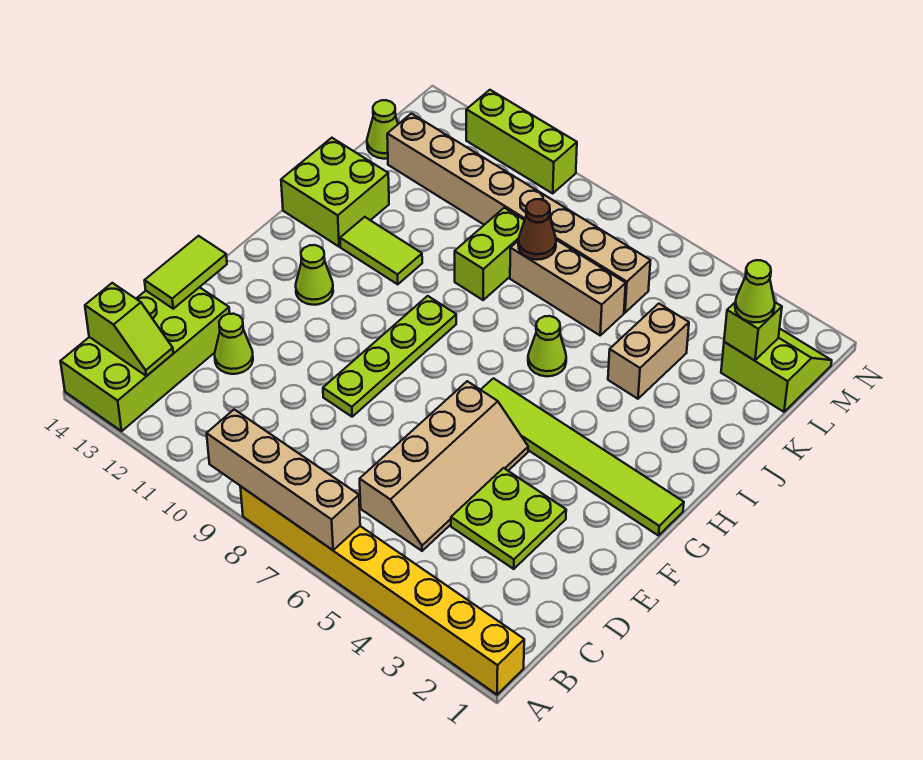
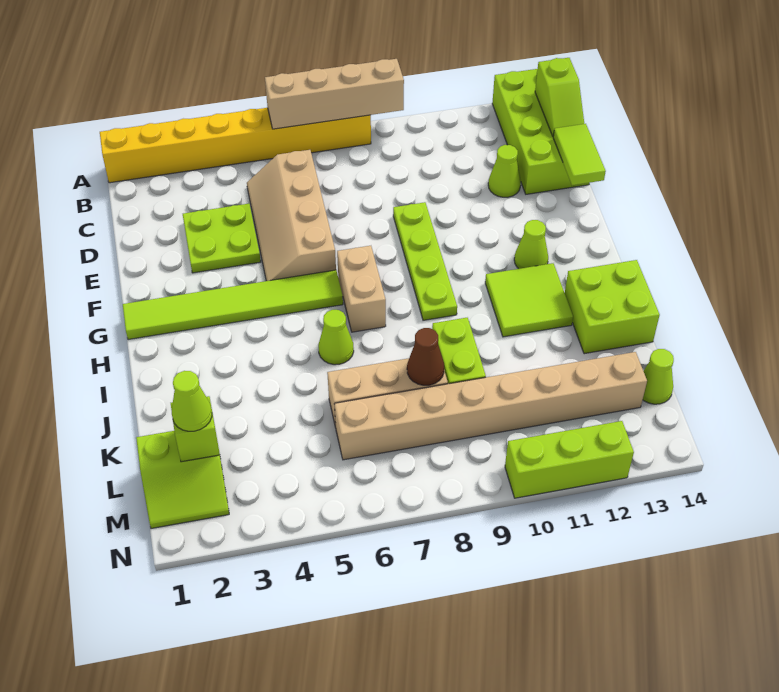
lime slope B13:B14 level 2 top 14 -> lime slope B14:C14 level 2 top B
lime tile I11:I12 level 1 -> lime tile H11:I12 level 1
tan brick J4:K4 level 1 -> tan brick G7:H7 level 1

